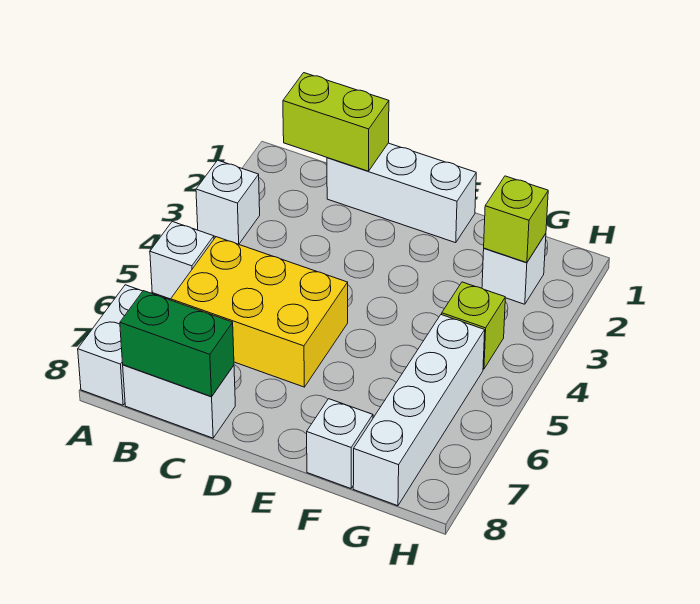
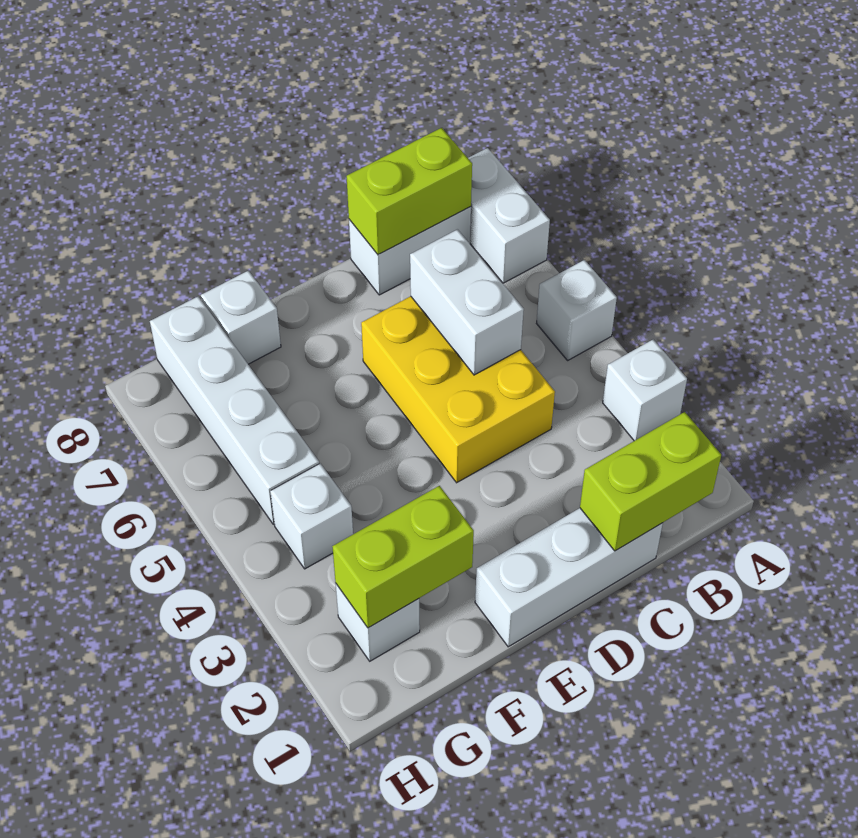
yellow brick B5:D6 level 1 -> yellow brick C4:D6 level 1
green brick B8:C8 level 2 -> lime brick B8:C8 level 2
none -> white brick C5:C6 level 2
lime brick G2 level 2 -> lime brick F2:G2 level 2
lime brick G4 level 1 -> white brick G4 level 1

